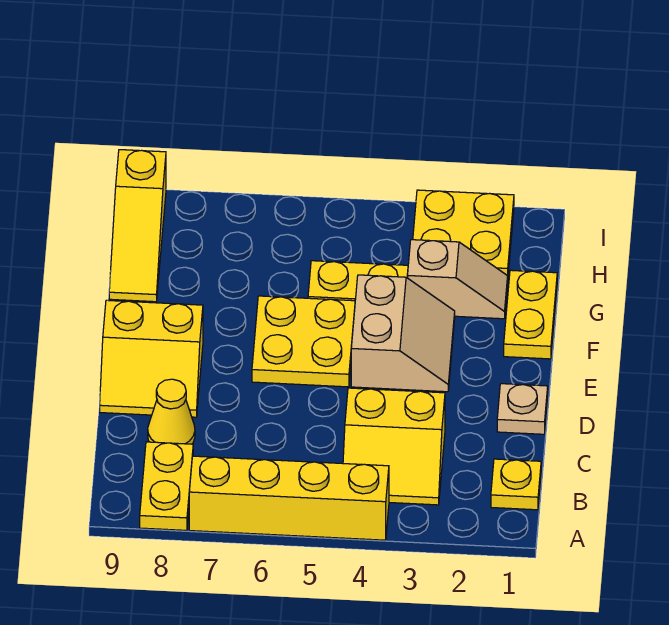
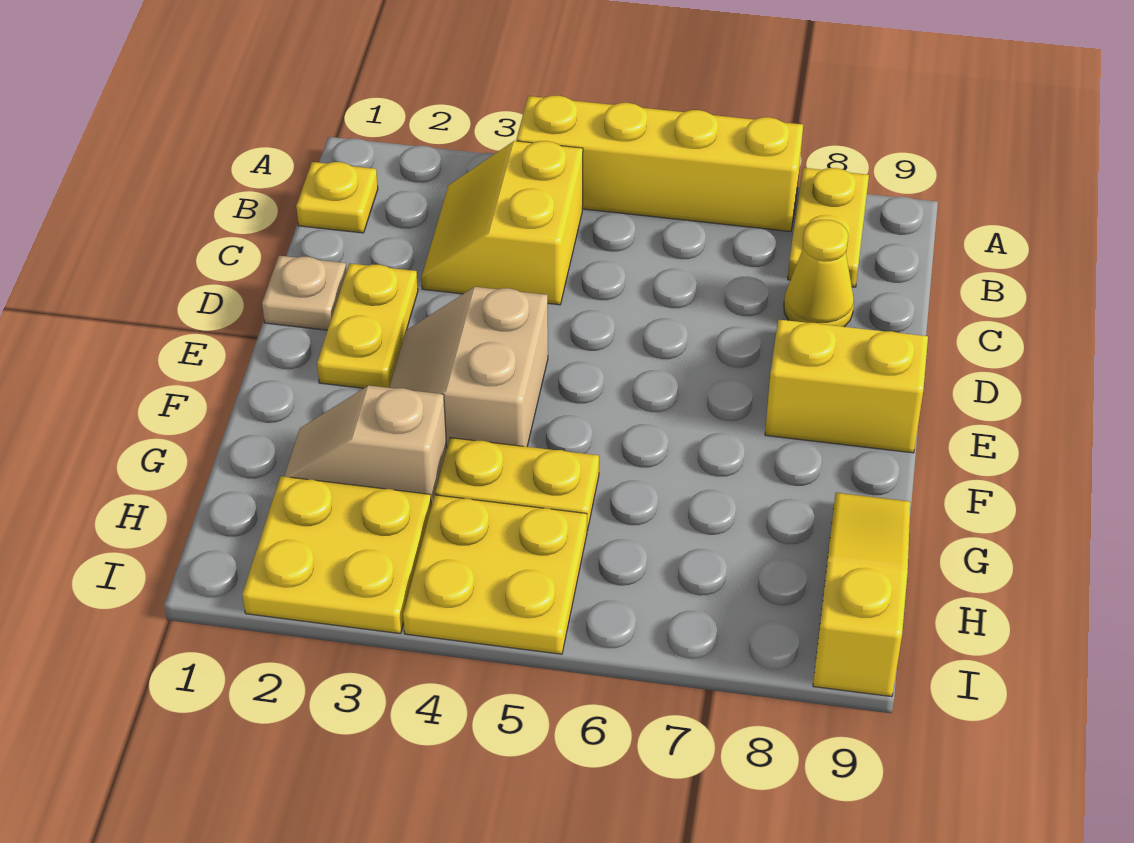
yellow slope B3:C4 level 1 top C -> yellow slope B3:C4 level 1 top 4
yellow plate E5:F6 level 1 -> yellow plate H4:I5 level 1
yellow plate F1:G1 level 1 -> yellow plate D2:E2 level 1

